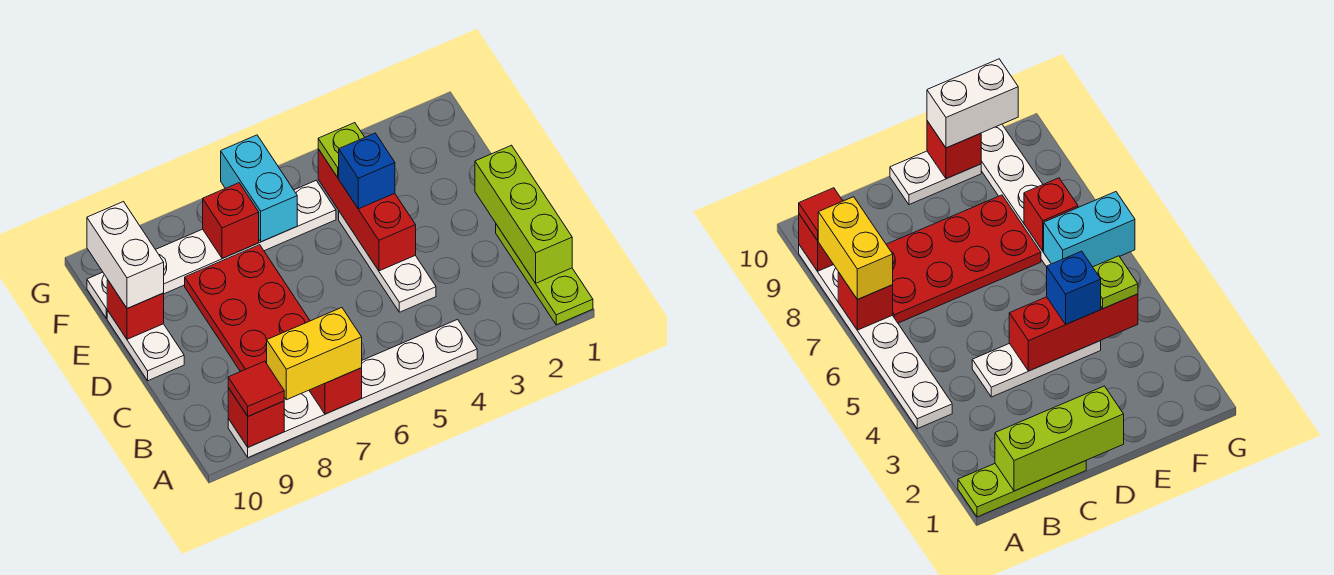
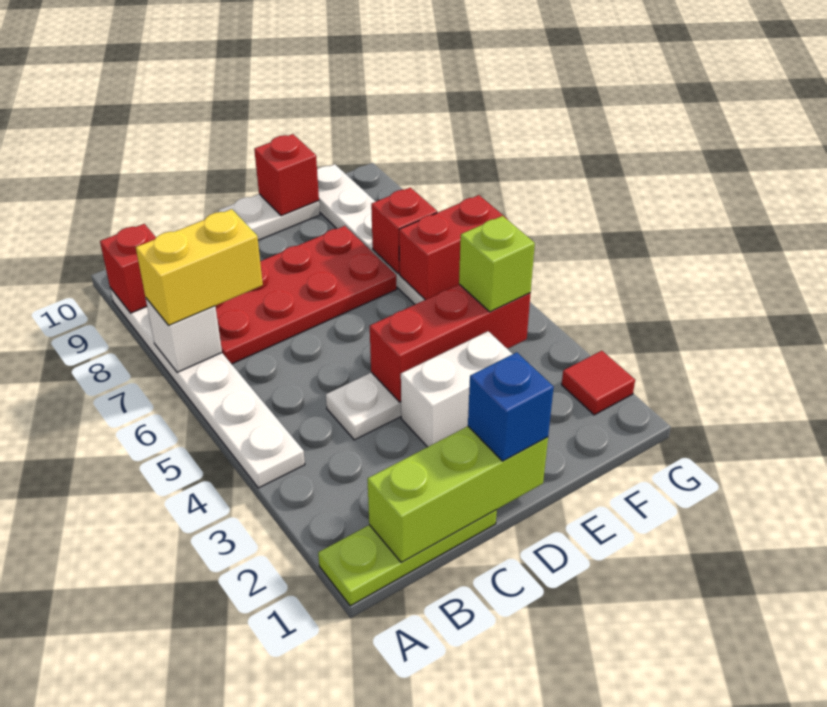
red brick A7 level 2 -> white brick A7 level 2
yellow brick A7:A8 level 3 -> yellow brick A7:B7 level 3
red tile A9 level 3 -> red tile G2 level 1
blue brick E4 level 3 -> blue brick D1 level 3
white brick E10:F10 level 3 -> white brick D3:E3 level 1
lime plate F4 level 3 -> lime brick F4 level 3
cyan brick F6:G6 level 2 -> red brick F6:G6 level 2

